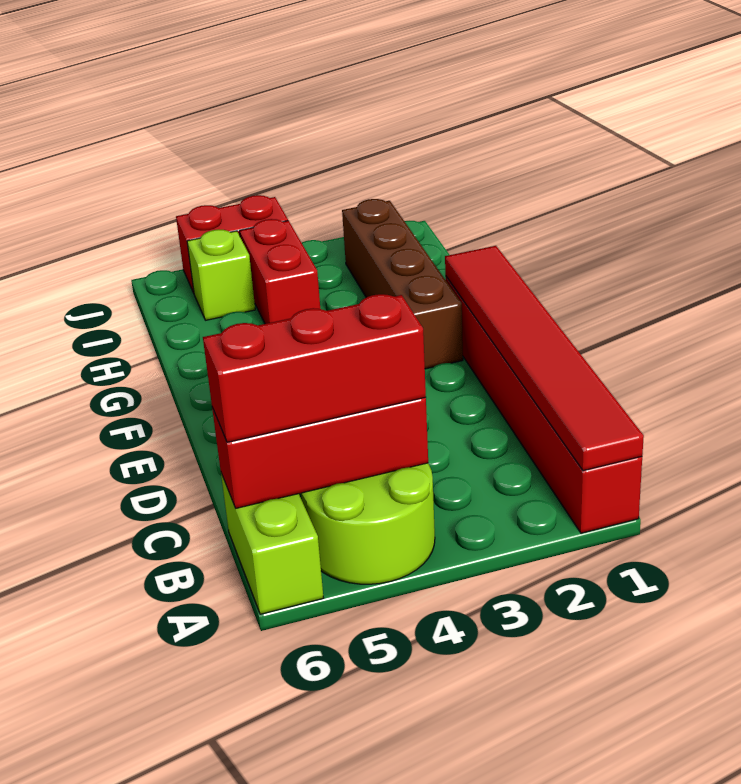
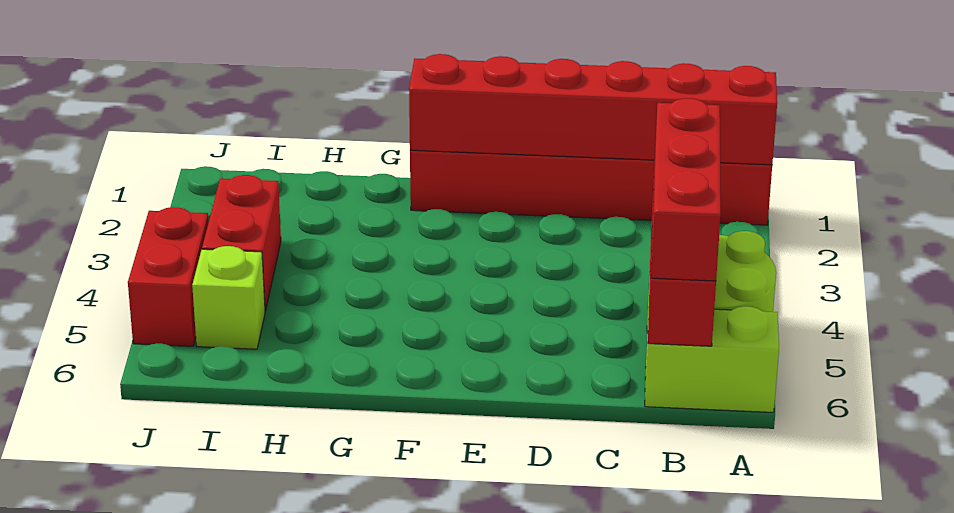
red tile A1:F1 level 2 -> red brick A1:F1 level 2
brown brick F2:I2 level 1 -> none
red brick H4:I4 level 1 -> red brick I3:I4 level 1

